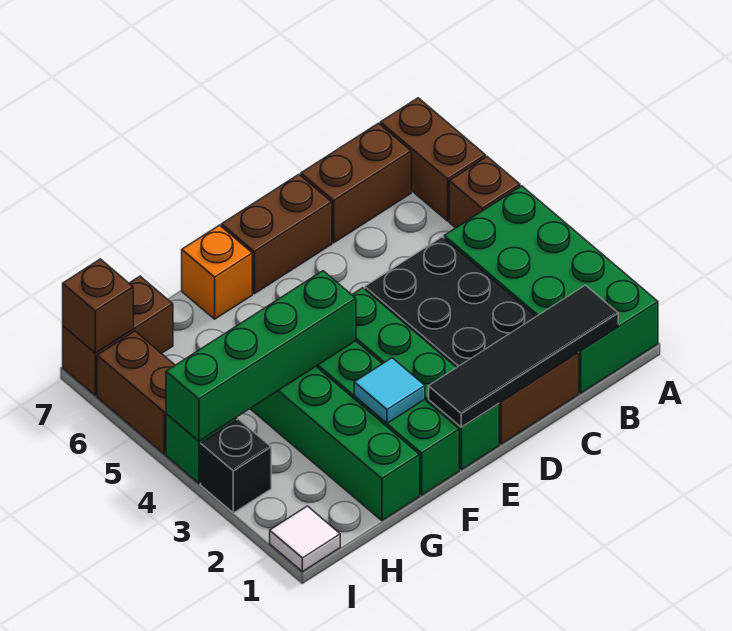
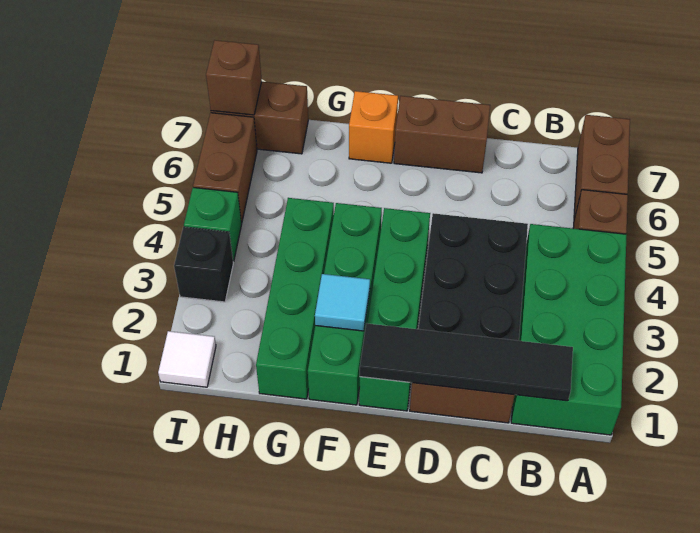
brown brick B7:C7 level 1 -> none
green brick F4:I4 level 2 -> none

